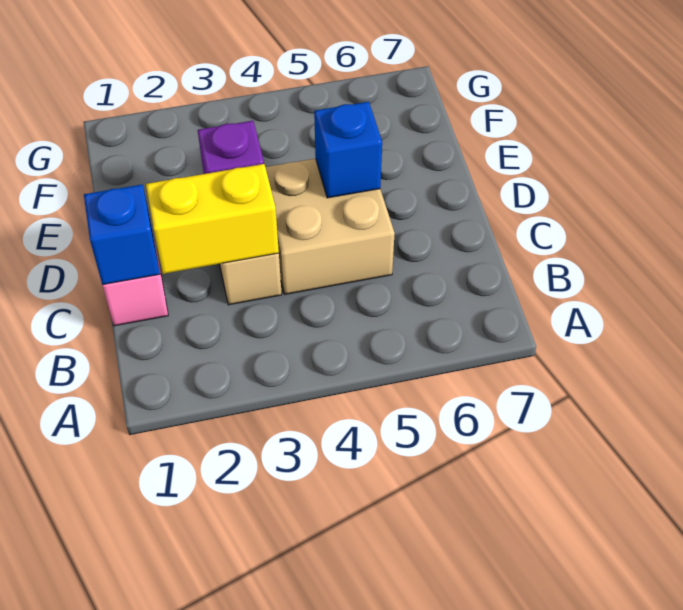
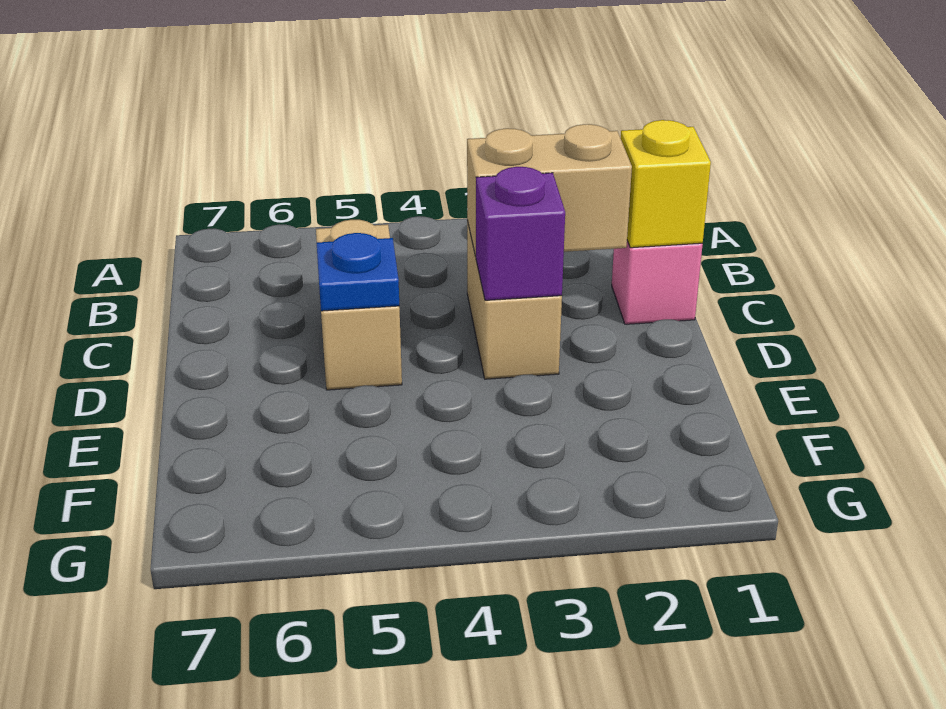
blue brick C1 level 2 -> yellow brick C1 level 2
yellow brick C2:C3 level 2 -> tan brick C2:C3 level 2
tan brick C4:D5 level 1 -> tan brick C5:D5 level 1
blue brick D5 level 2 -> blue plate D5 level 2

